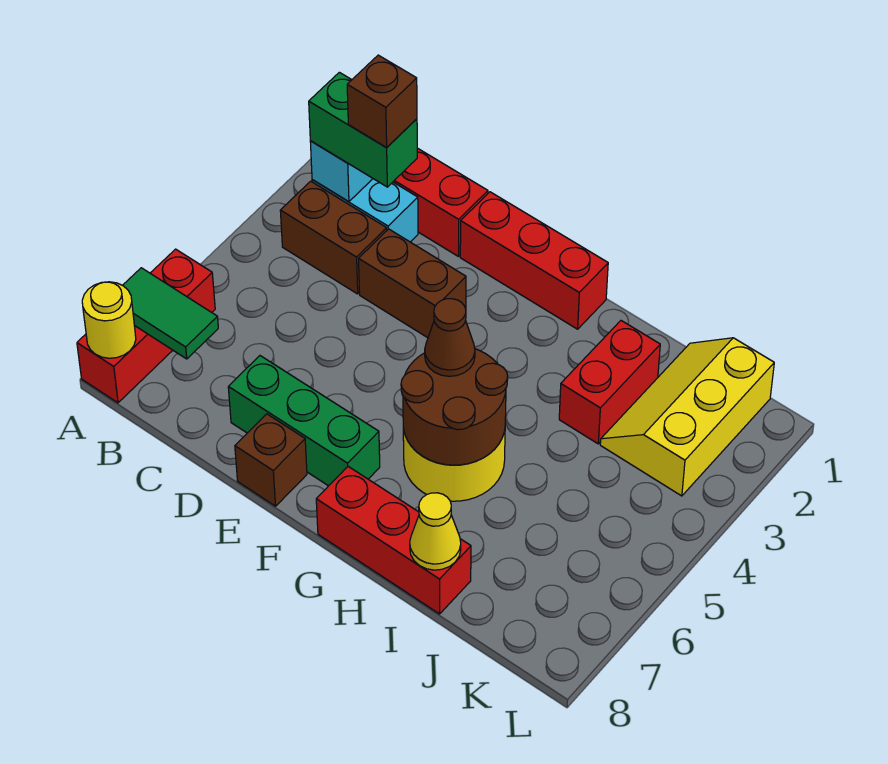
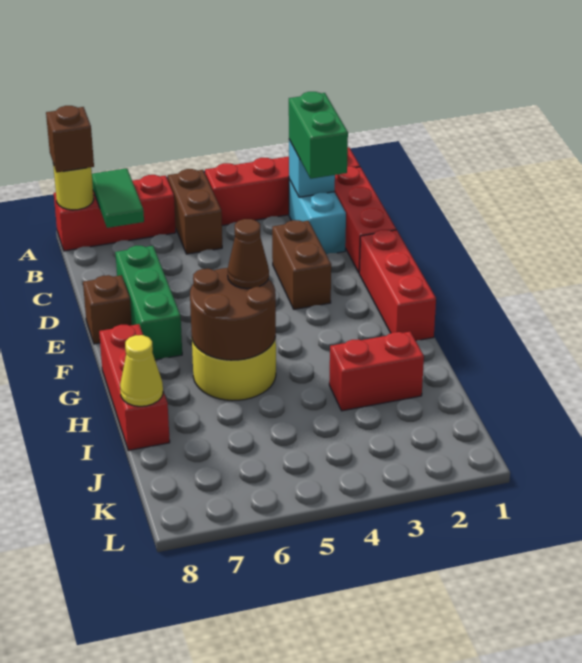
none -> red brick A1:A4 level 1
brown brick B3:C3 level 1 -> brown brick A5:B5 level 1
brown brick C2 level 4 -> brown brick A8 level 3
yellow slope J1:K3 level 1 top K -> none

